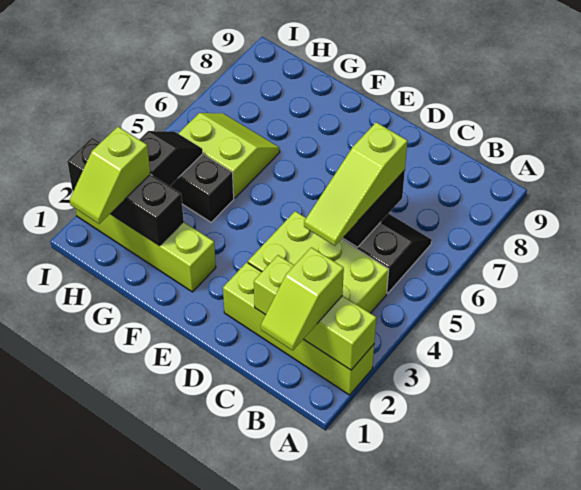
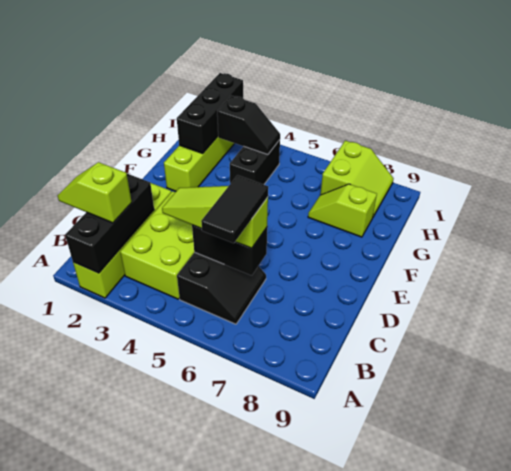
lime brick A2:C2 level 2 -> black brick A2:C2 level 2
none -> black tile B6:C6 level 4
lime slope G5:H6 level 1 top 5 -> lime slope H7:I8 level 1 top 7
lime slope H1:H2 level 3 top 2 -> lime slope G7:G8 level 1 top 8

